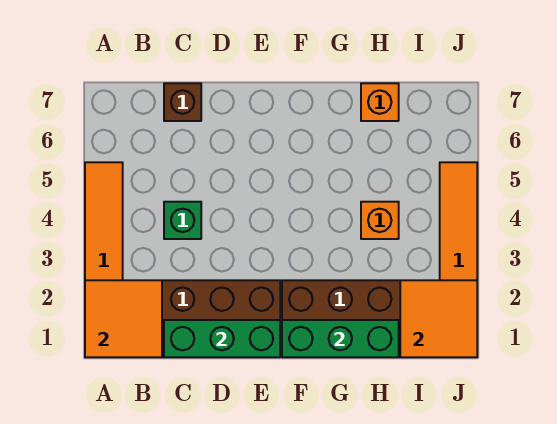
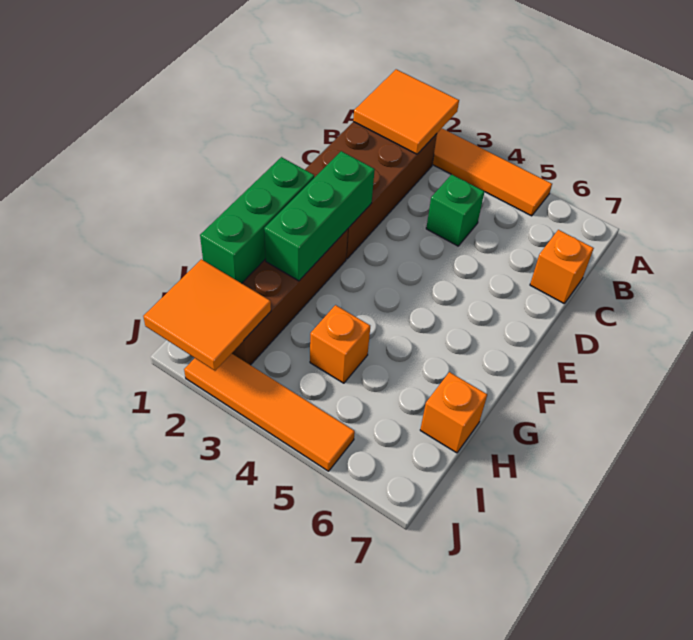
green brick C1:E1 level 2 -> green brick E2:G2 level 2
brown brick C7 level 1 -> orange brick C7 level 1

